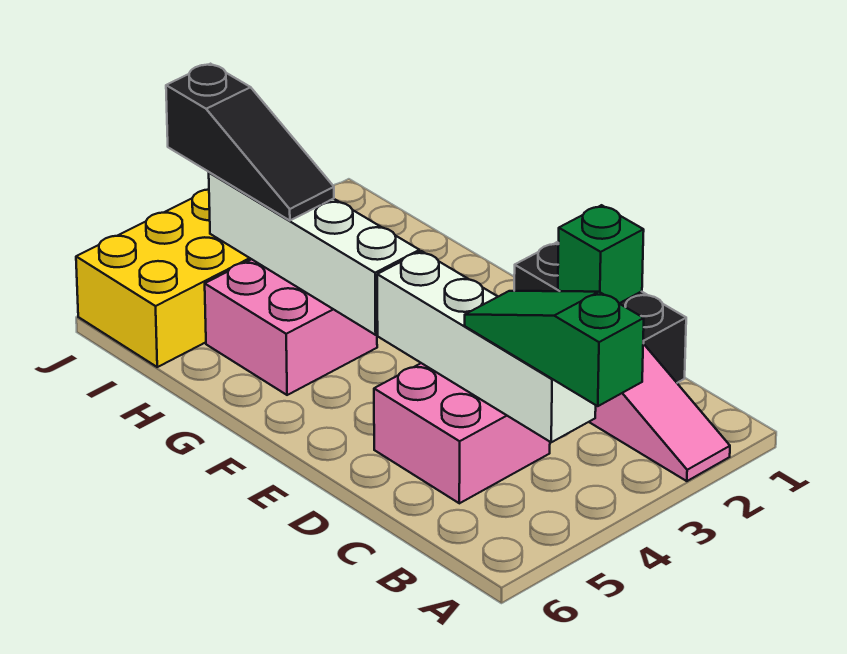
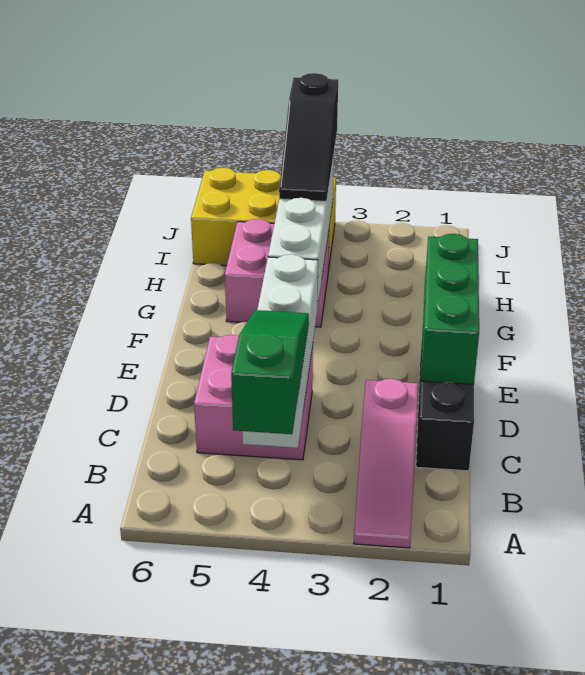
green brick D1 level 2 -> green brick D1:F1 level 2

